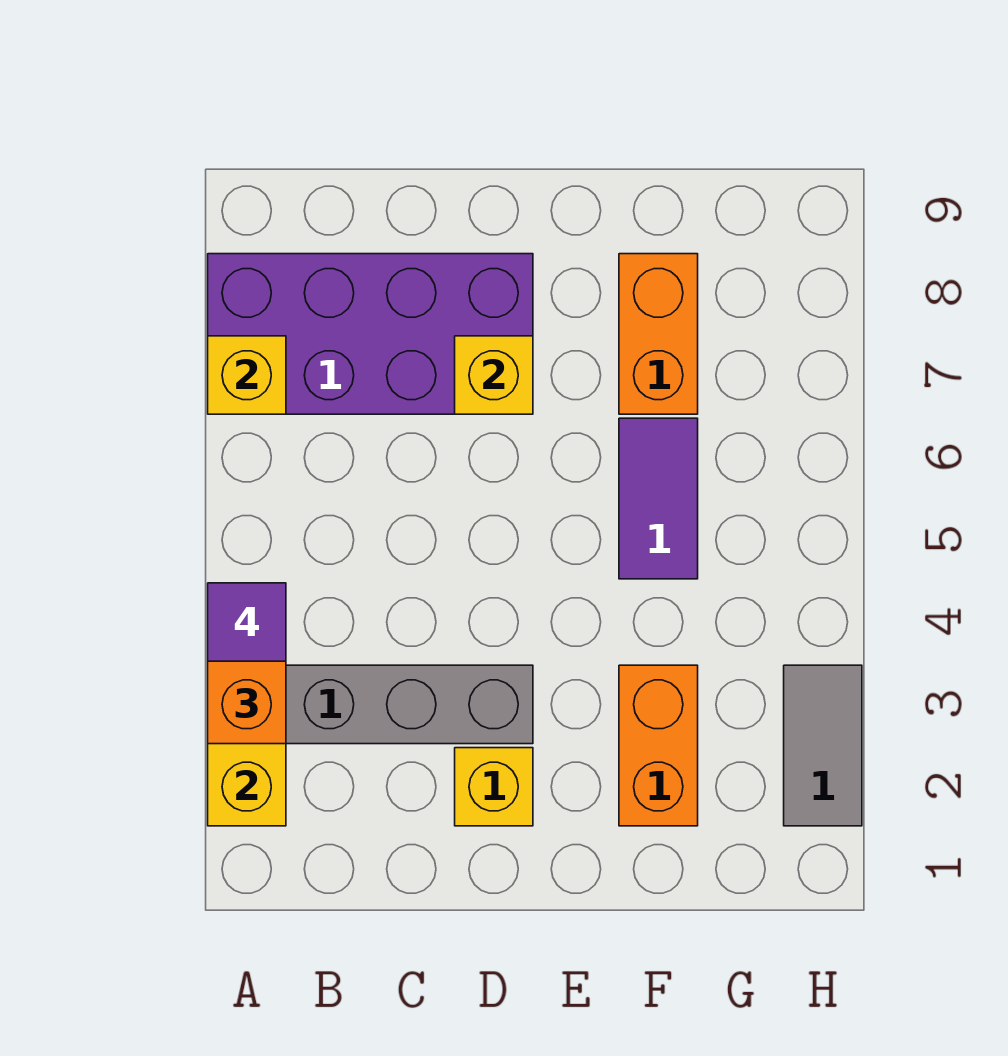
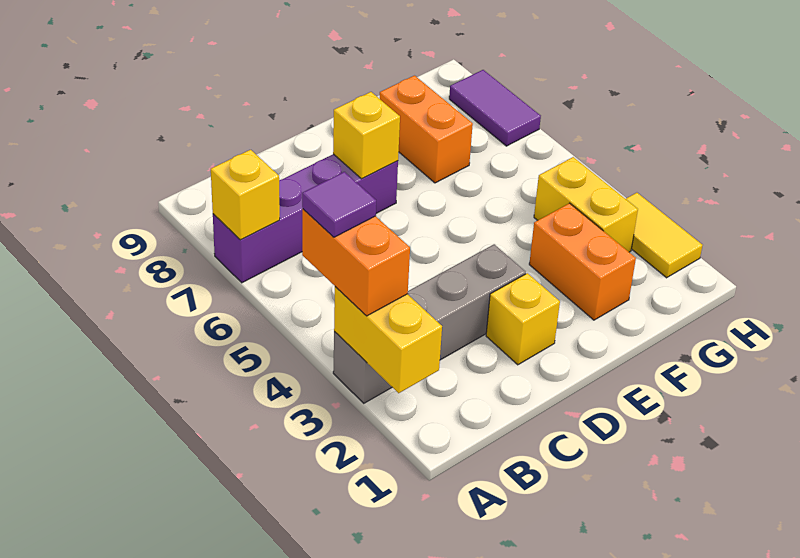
purple brick A7:D8 level 1 -> purple brick A7:D7 level 1
purple tile F5:F6 level 1 -> purple tile H7:H8 level 1
none -> yellow brick G3:G4 level 1
grey tile H2:H3 level 1 -> yellow tile H2:H3 level 1

